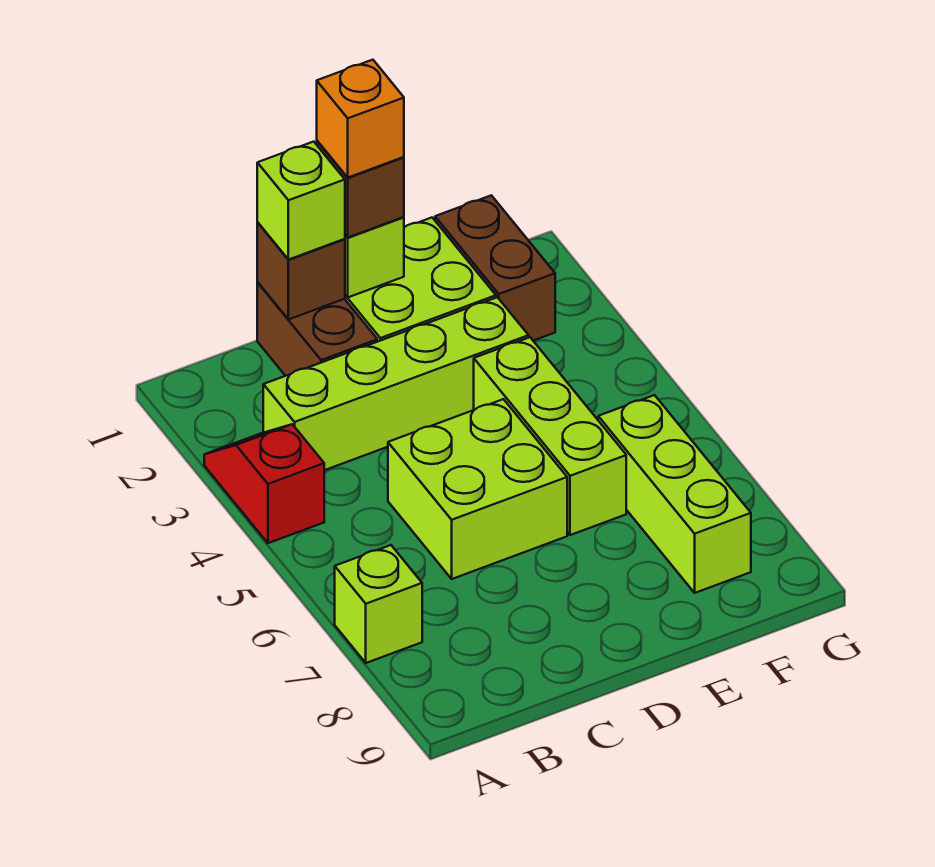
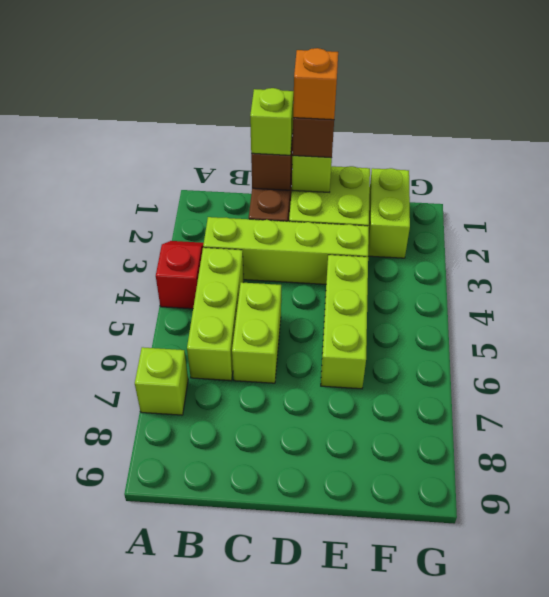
lime brick C5:D6 level 1 -> lime brick C5:C6 level 1
brown brick F1:F2 level 1 -> lime brick F1:F2 level 1
lime brick F6:F8 level 1 -> lime brick B4:B6 level 1

